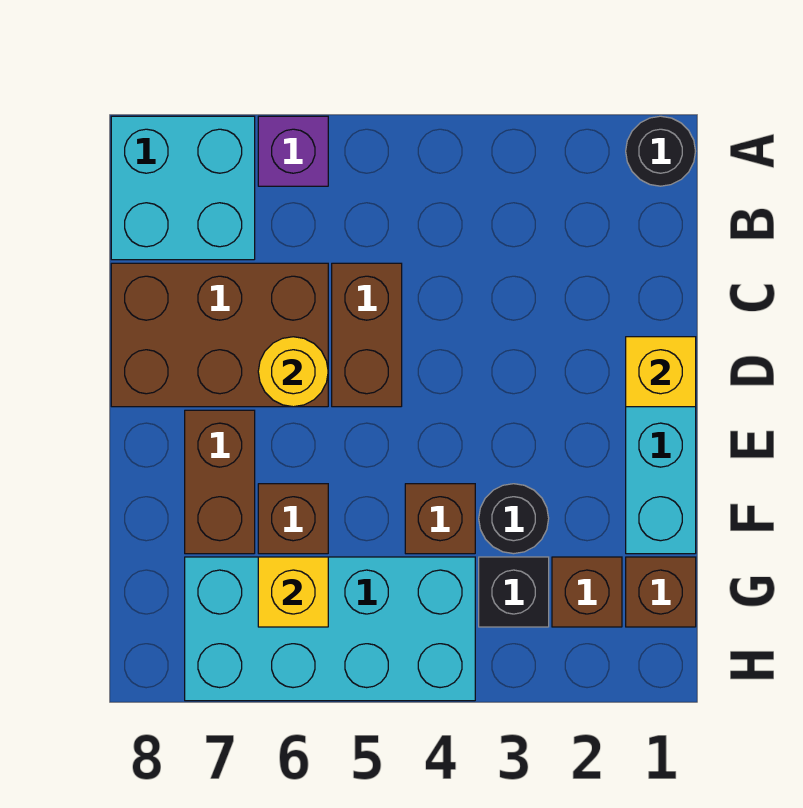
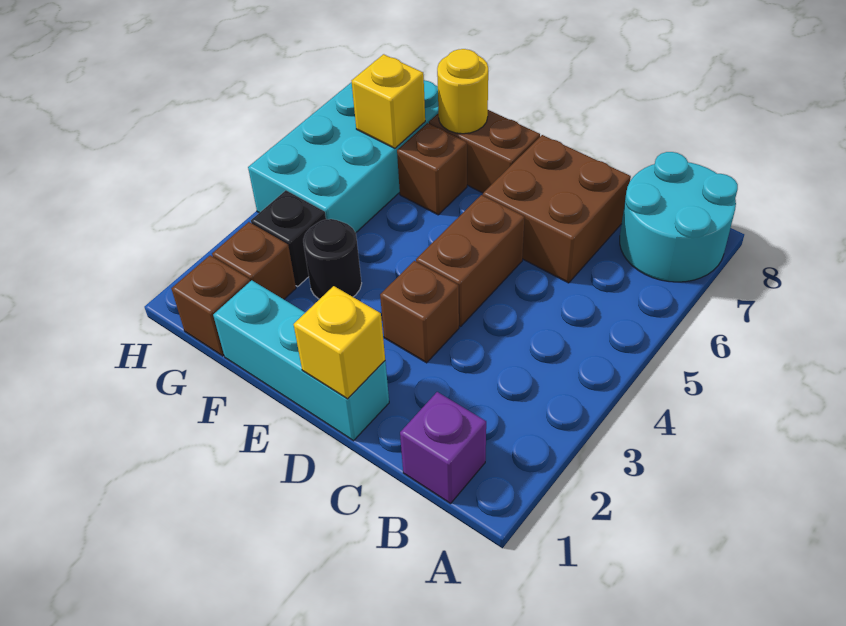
black round brick A1 level 1 -> none
purple brick A6 level 1 -> purple brick B1 level 1
cyan brick A7:B8 level 1 -> cyan round brick A7:B8 level 1
brown brick C5:D5 level 1 -> brown brick D4:D5 level 1
brown brick C6:D8 level 1 -> brown brick C6:D7 level 1
yellow round brick D6 level 2 -> yellow round brick F7 level 2
brown brick F4 level 1 -> brown brick D3 level 1

